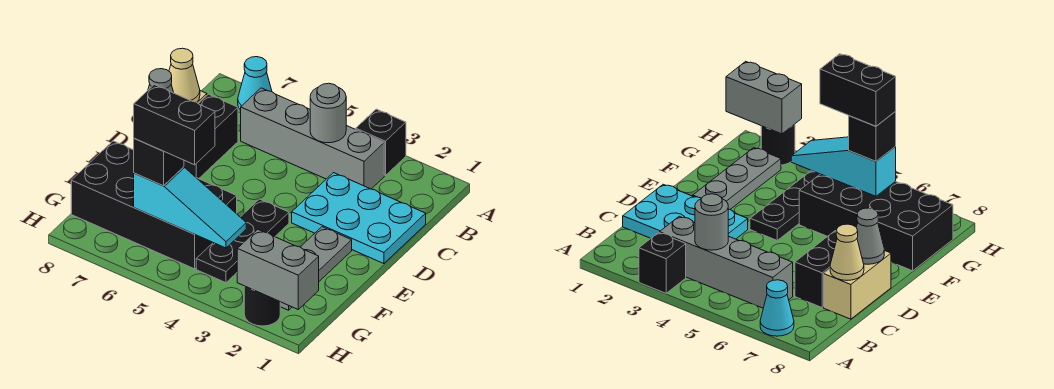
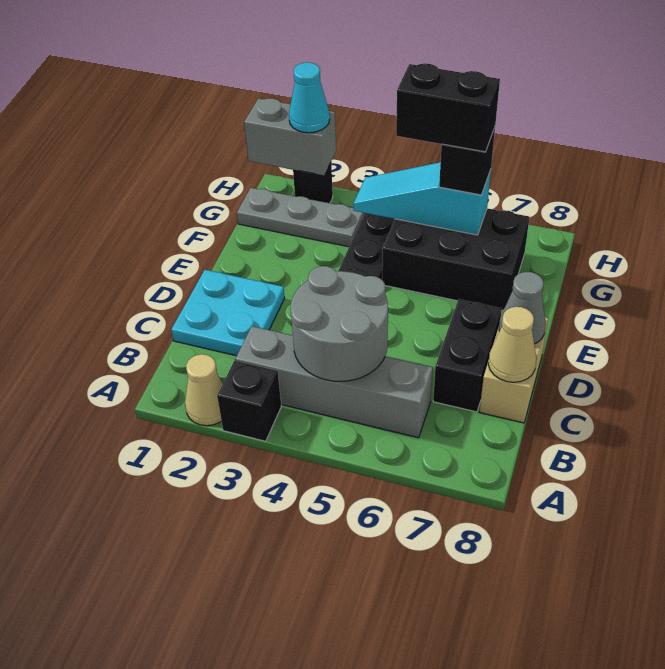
none -> tan cone A2 level 1
cyan cone A7 level 1 -> cyan cone H2 level 3
grey round brick B4 level 2 -> grey round brick B4:C5 level 2
cyan plate C1:D3 level 1 -> cyan plate C1:D2 level 1
grey plate E2:G2 level 1 -> grey plate G1:G3 level 1
black brick F5:G8 level 1 -> black brick F5:G7 level 1

